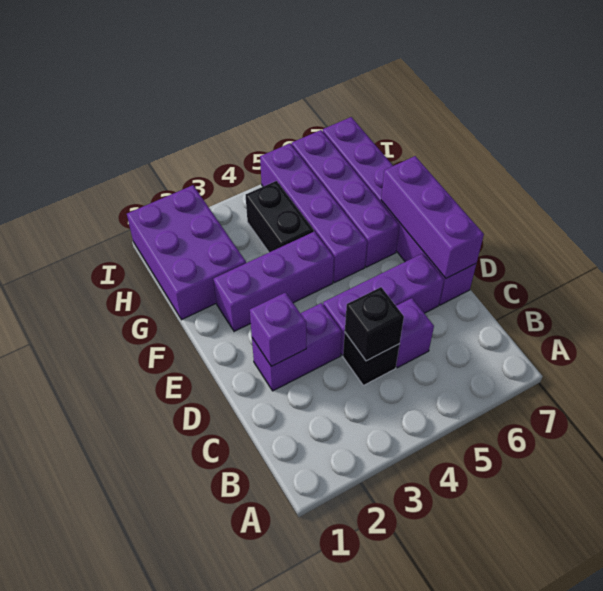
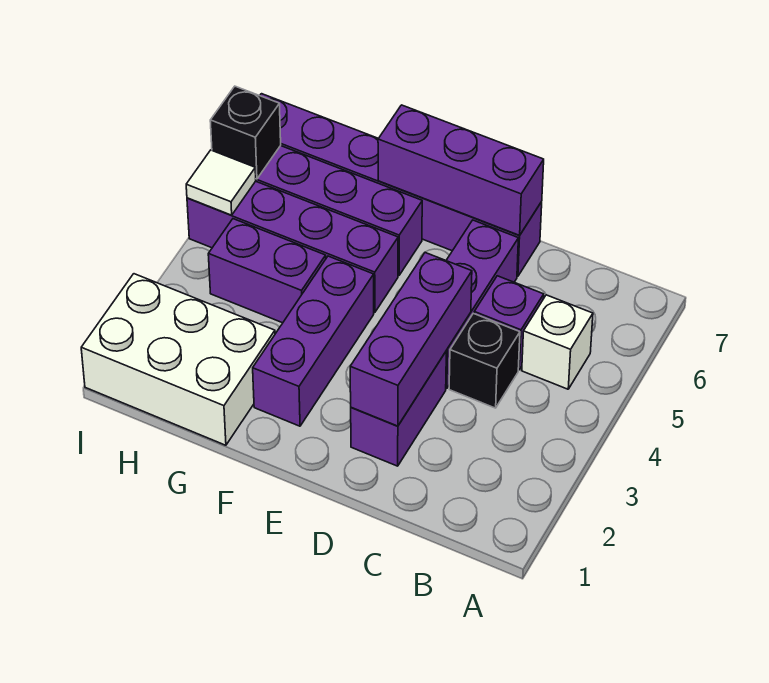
none -> white brick B5 level 1
black brick C4 level 2 -> black brick I6 level 2
purple brick D2 level 2 -> purple brick D2:D4 level 2
purple brick G1:I2 level 1 -> white brick G1:I2 level 1
black brick G4:H4 level 1 -> purple brick G4:H4 level 1
none -> white tile I5 level 2

